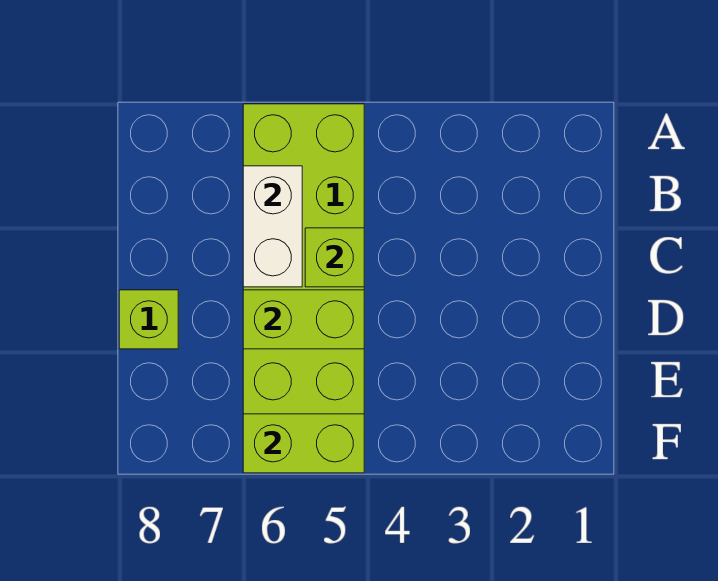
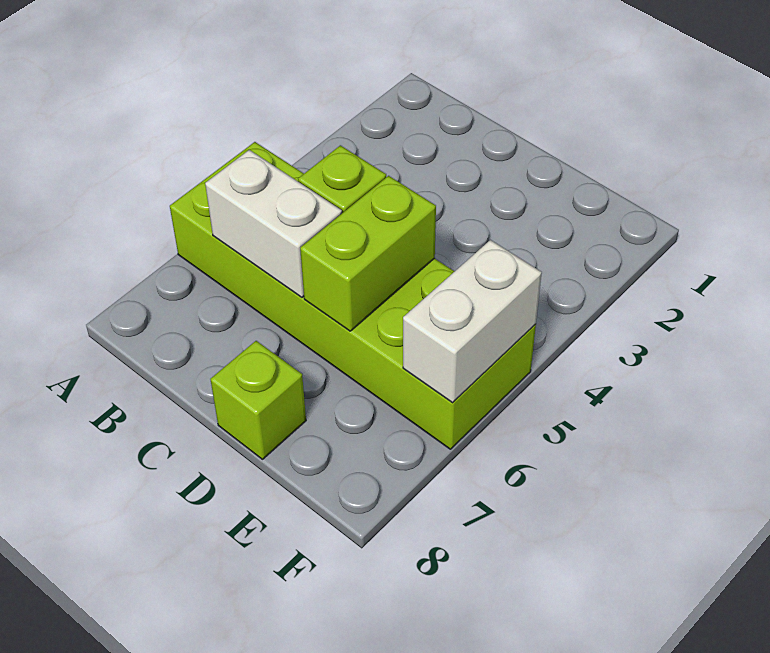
lime brick F5:F6 level 2 -> white brick F5:F6 level 2

